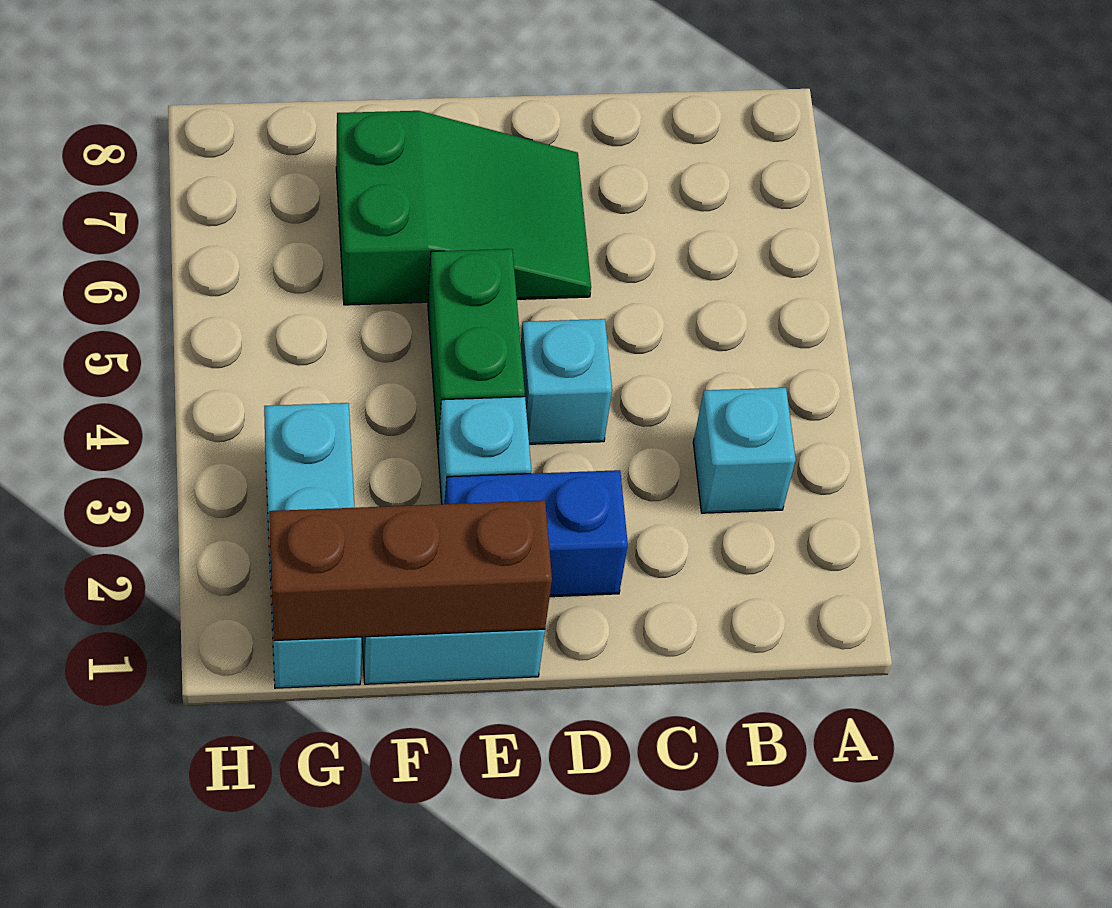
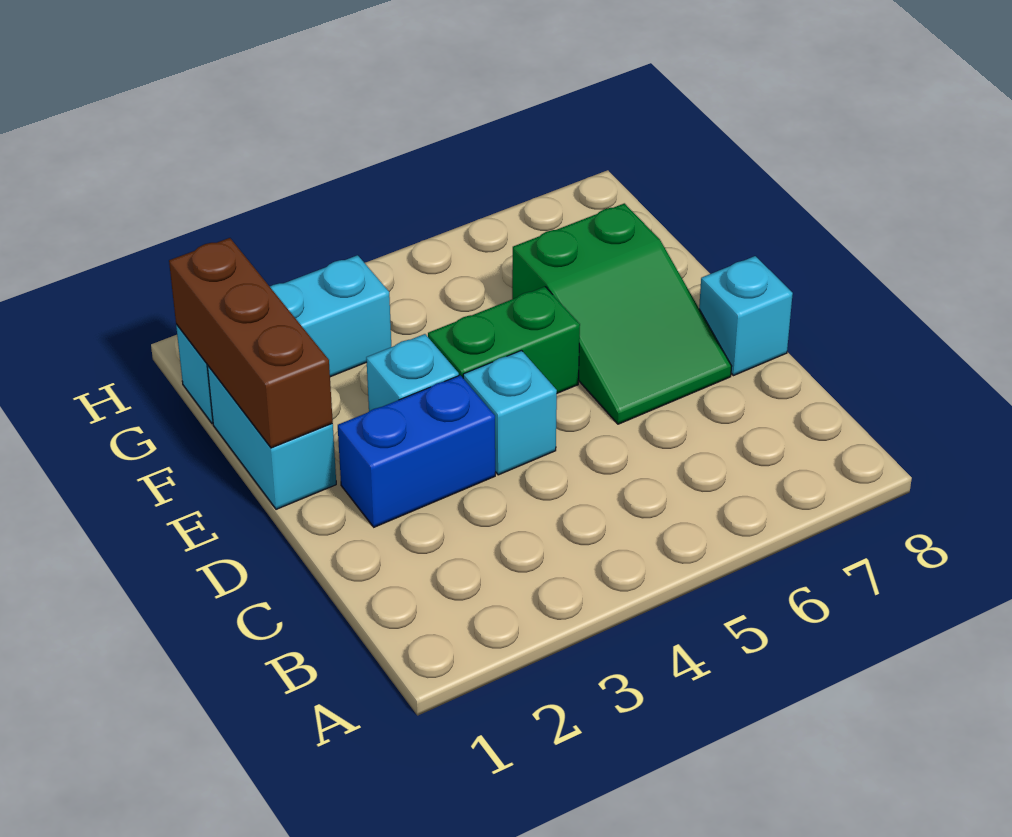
cyan brick B3 level 1 -> cyan brick D8 level 1
blue brick D2:E2 level 1 -> blue brick D2:D3 level 1

